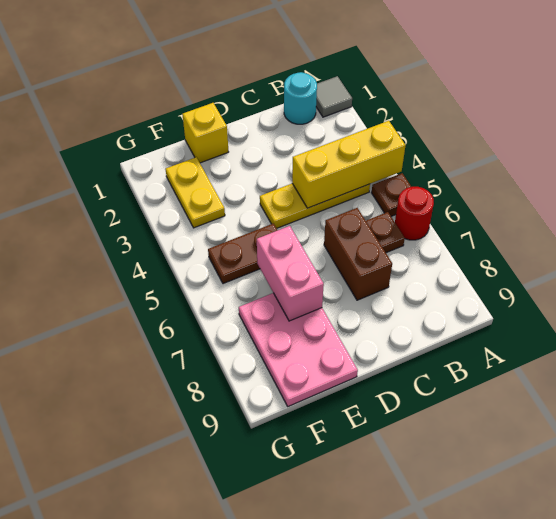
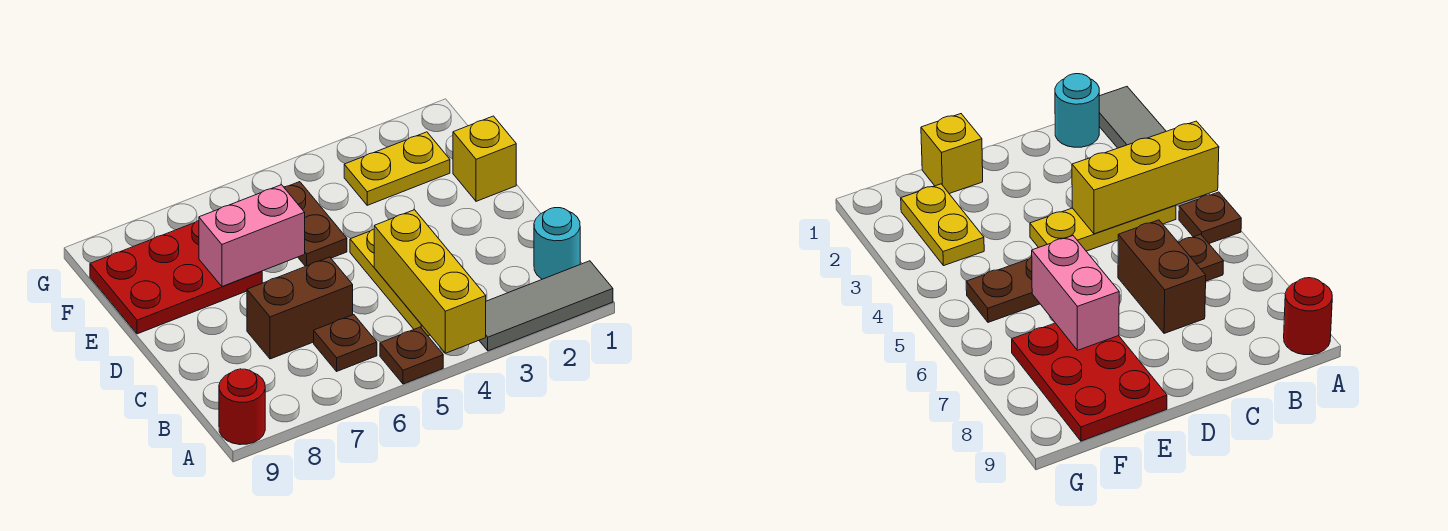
grey tile A1 level 1 -> grey tile A1:A3 level 1
red round brick A6 level 1 -> red round brick A9 level 1
pink plate E7:F9 level 1 -> red plate E7:F9 level 1

